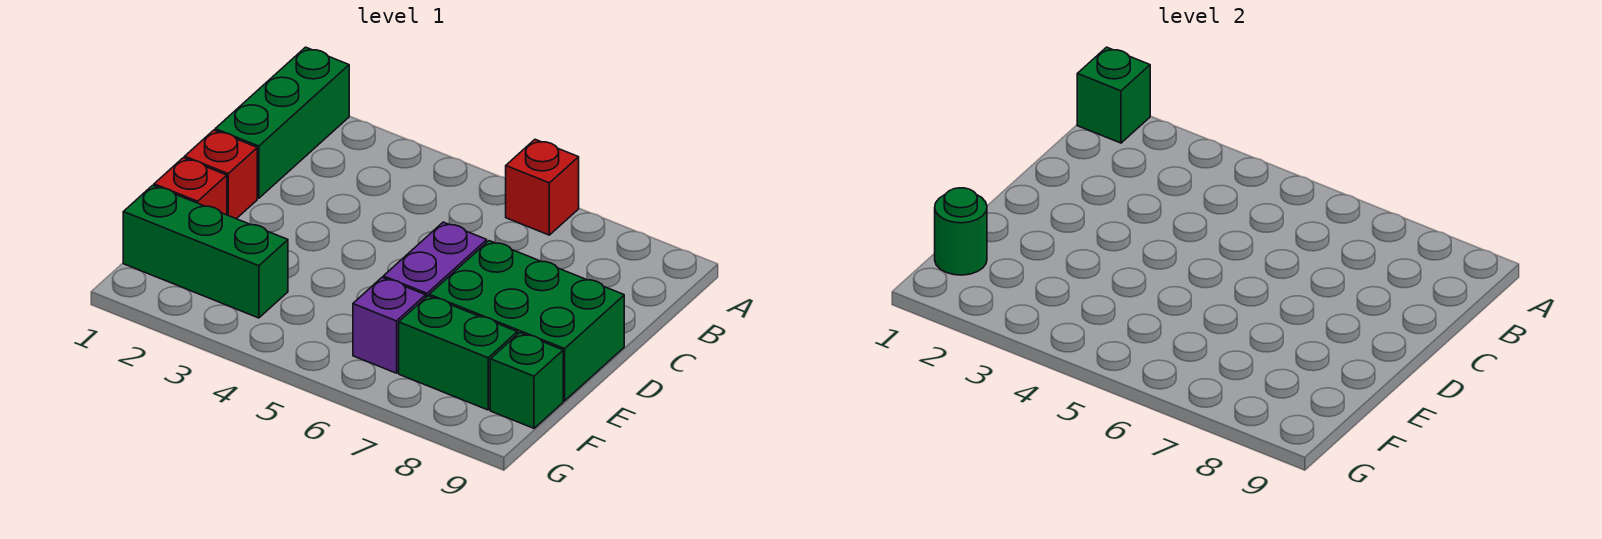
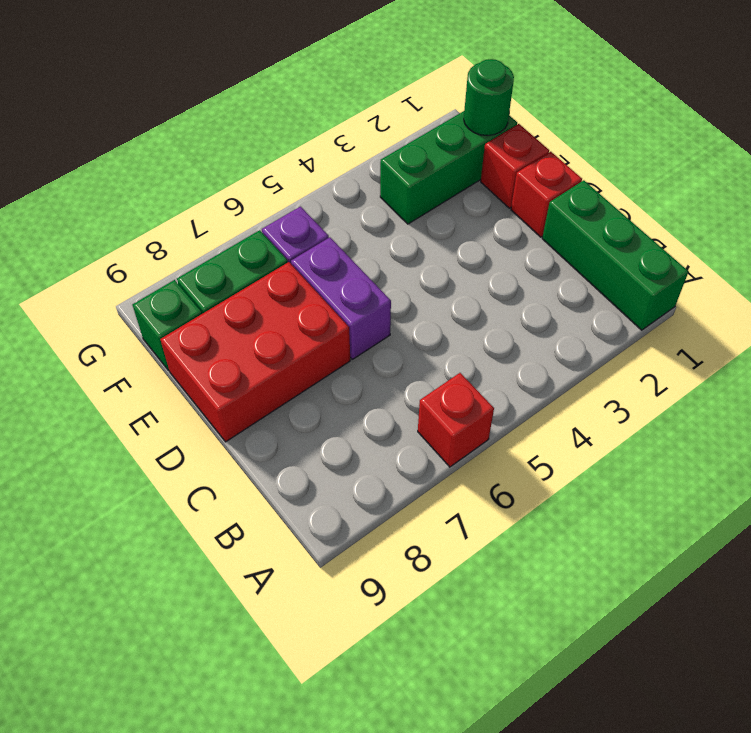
green brick A1 level 2 -> none
green brick D7:E9 level 1 -> red brick D7:E9 level 1

